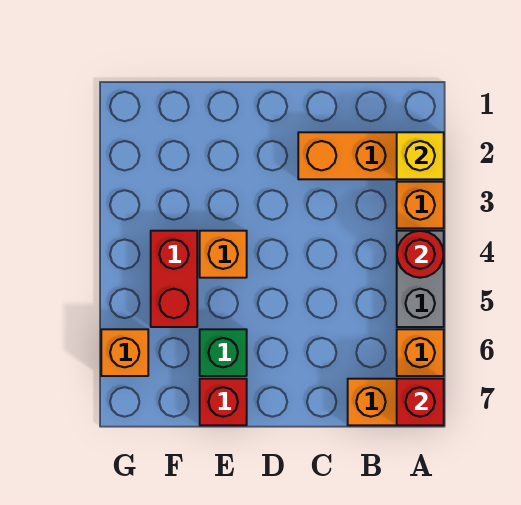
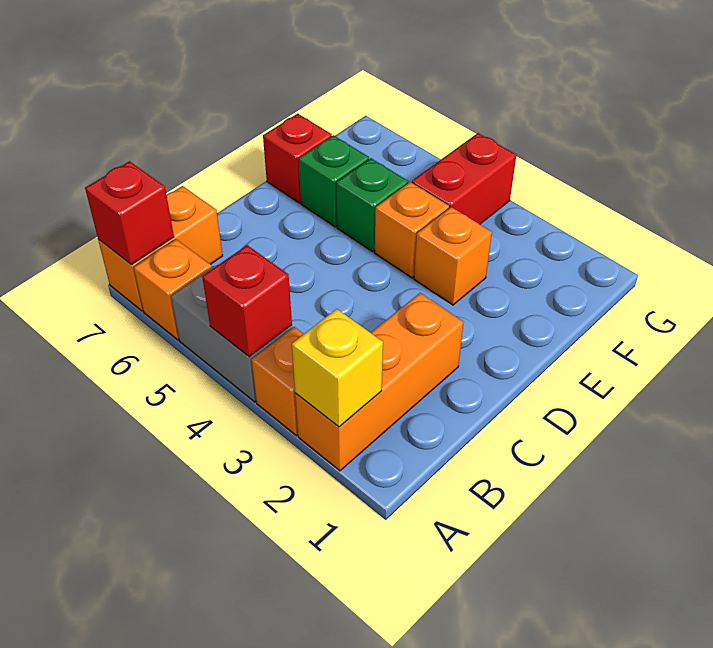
red round brick A4 level 2 -> red brick A4 level 2
none -> green brick E5 level 1
red brick F4:F5 level 1 -> red brick F4:G4 level 1
orange brick G6 level 1 -> orange brick E3 level 1

